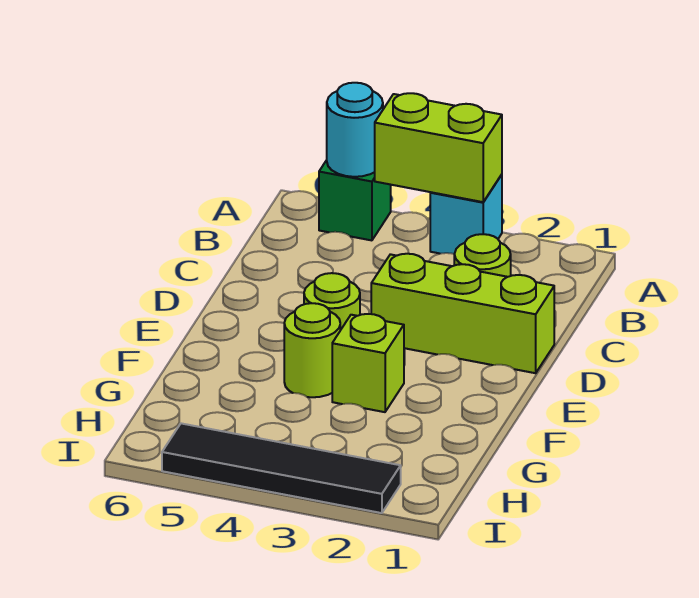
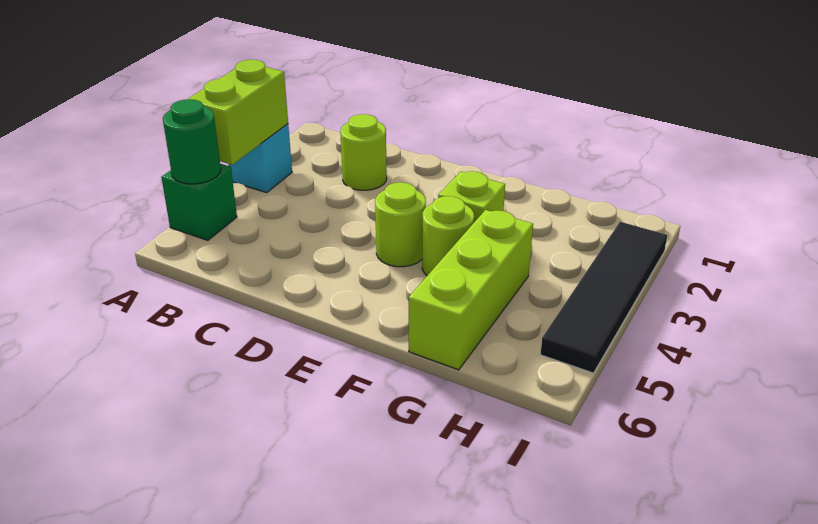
cyan round brick A5 level 2 -> green round brick A5 level 2
lime brick D1:D3 level 1 -> lime brick G4:G6 level 1

